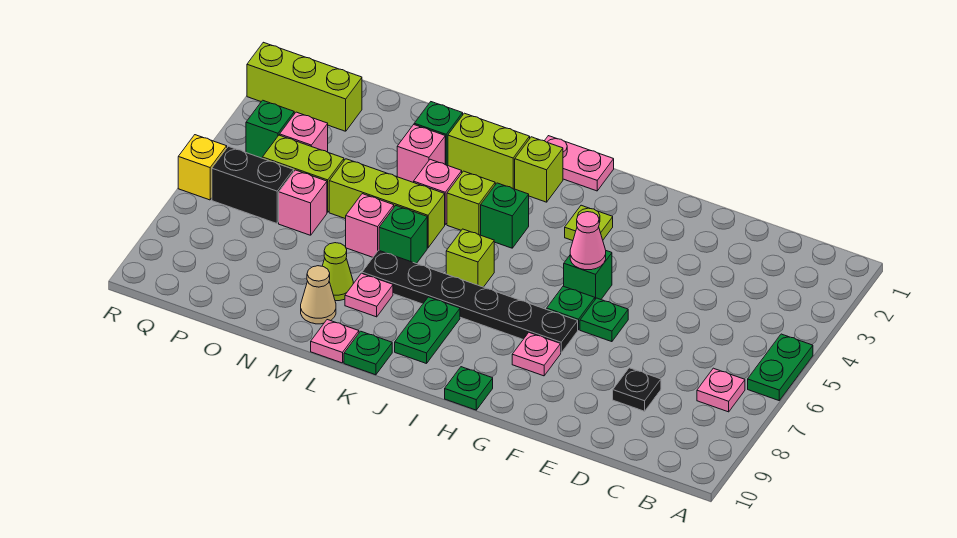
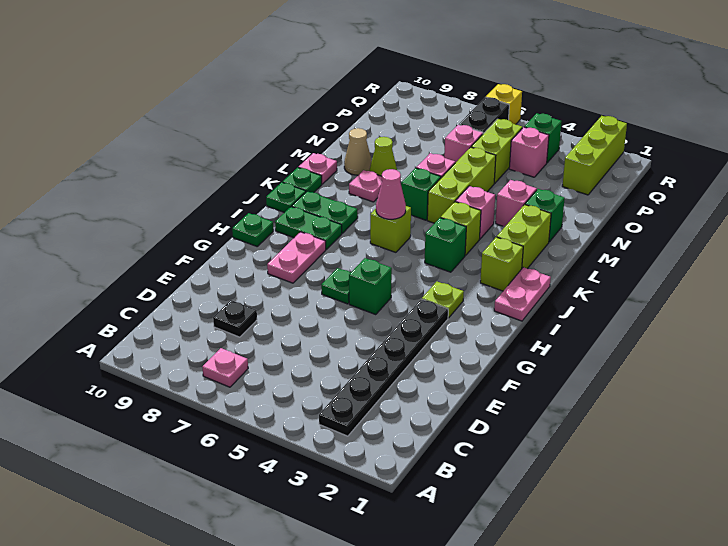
green plate A5:A6 level 1 -> green plate I8:I9 level 1
green plate F6 level 1 -> green plate J10 level 1
pink cone G5 level 2 -> pink cone J6 level 2
black plate G7:L7 level 1 -> black plate B3:G3 level 1
pink plate G8 level 1 -> pink plate G8:H8 level 1

